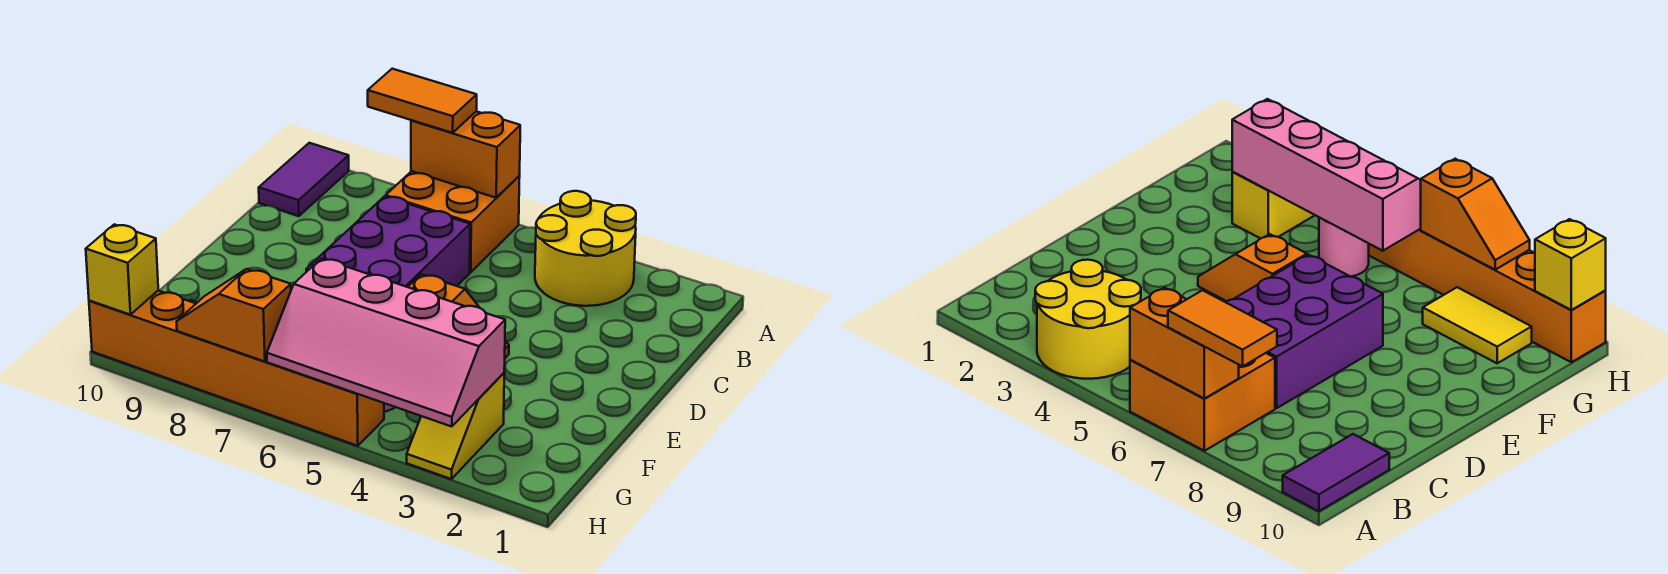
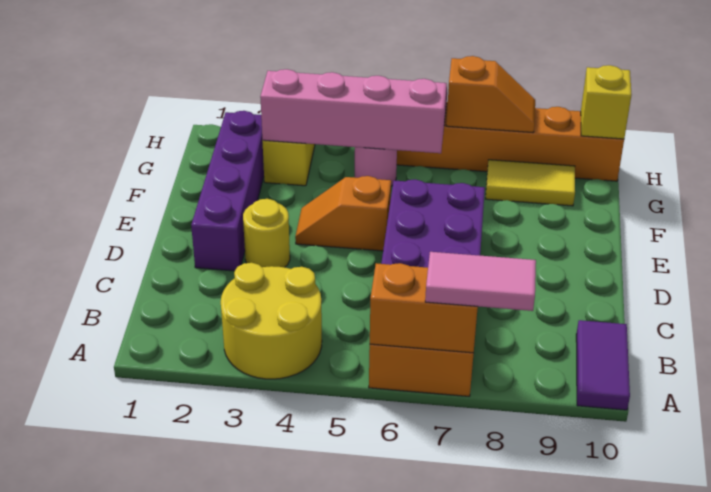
orange tile A7:A8 level 3 -> pink tile A7:A8 level 3
none -> purple brick D2:G2 level 1
none -> yellow round brick D3 level 1

